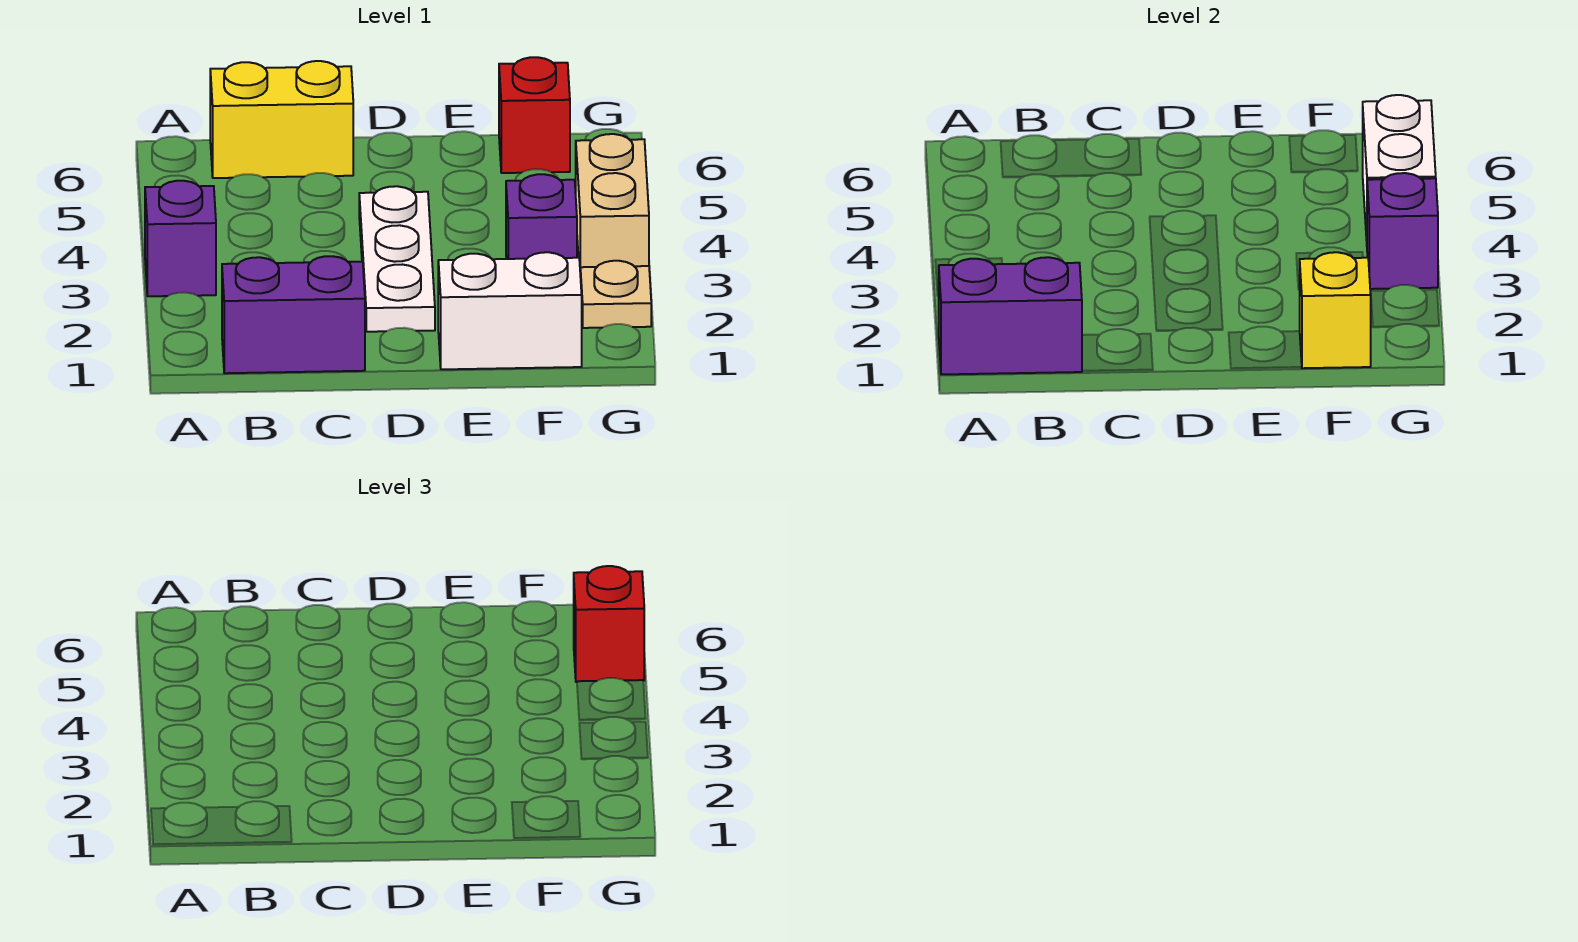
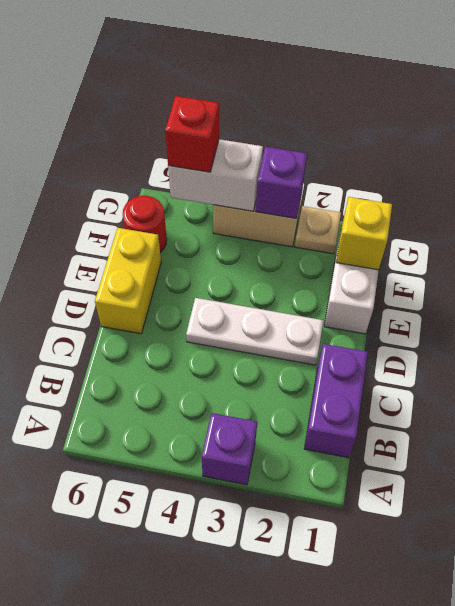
purple brick A1:B1 level 2 -> none
yellow brick B6:C6 level 1 -> yellow brick D6:E6 level 1
purple brick F3 level 1 -> none
red brick F6 level 1 -> red round brick F6 level 1

